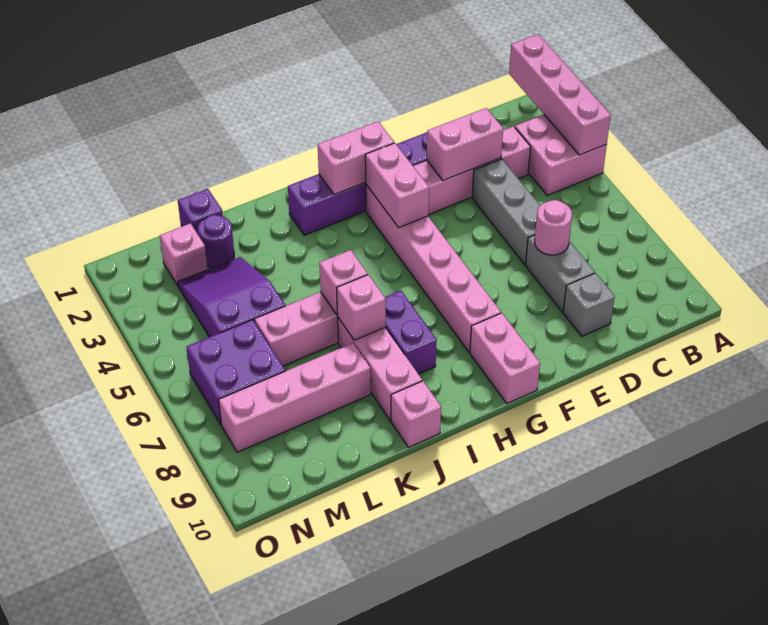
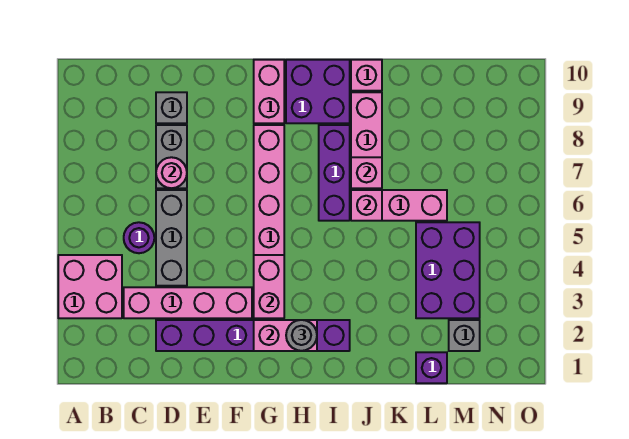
pink brick A1:A4 level 2 -> none
pink brick D3:E3 level 2 -> none
none -> grey round brick H2 level 3
purple brick I7:I8 level 1 -> purple brick I6:I8 level 1
pink brick K8:N8 level 1 -> none
purple round brick L2 level 1 -> purple round brick C5 level 1
purple slope L3:M5 level 1 top 5 -> purple brick L3:M5 level 1
pink brick M2 level 1 -> grey brick M2 level 1
purple brick M6:N7 level 1 -> purple brick H9:I10 level 1

